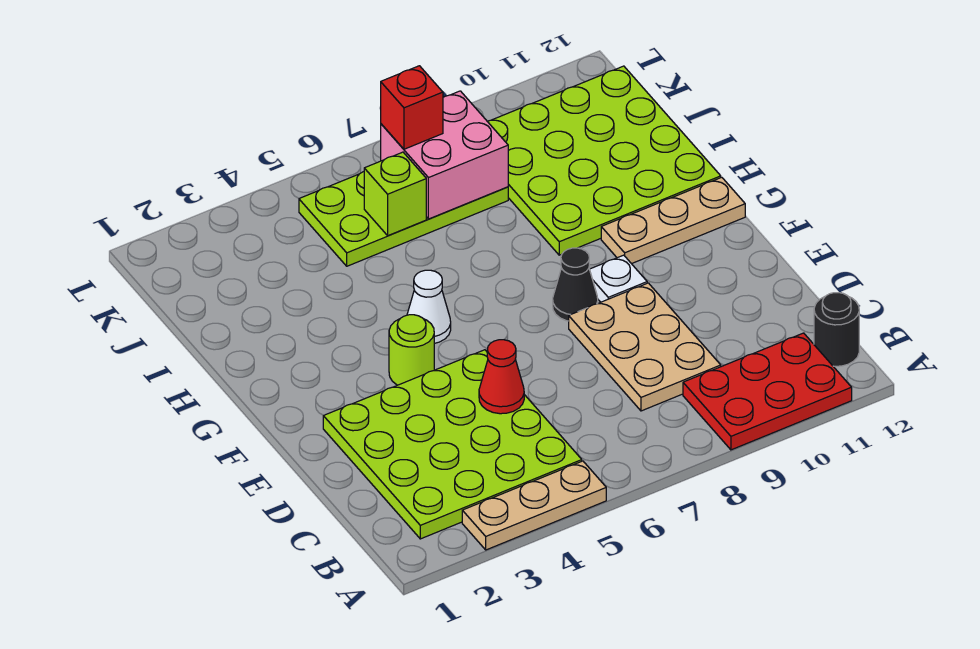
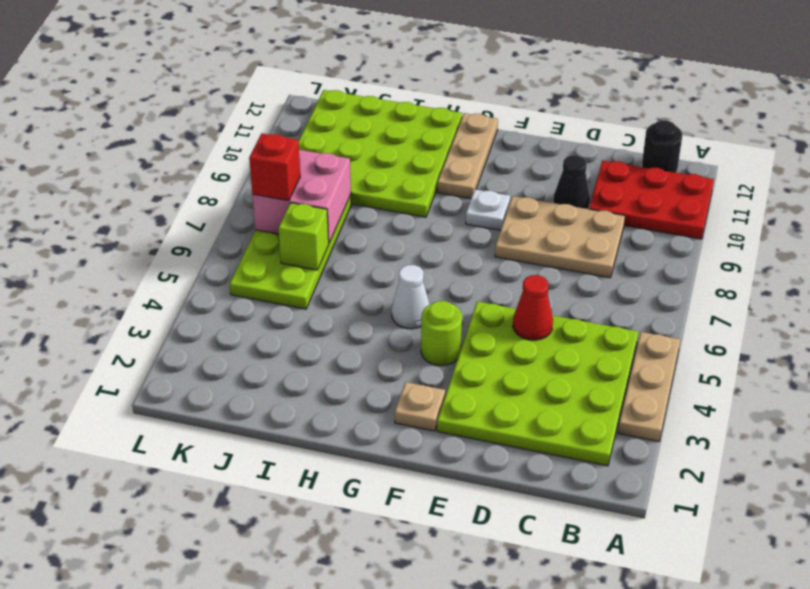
red plate A9:B11 level 1 -> red plate A10:C11 level 1
none -> tan plate F2 level 1
black cone F8 level 1 -> black cone D10 level 1

